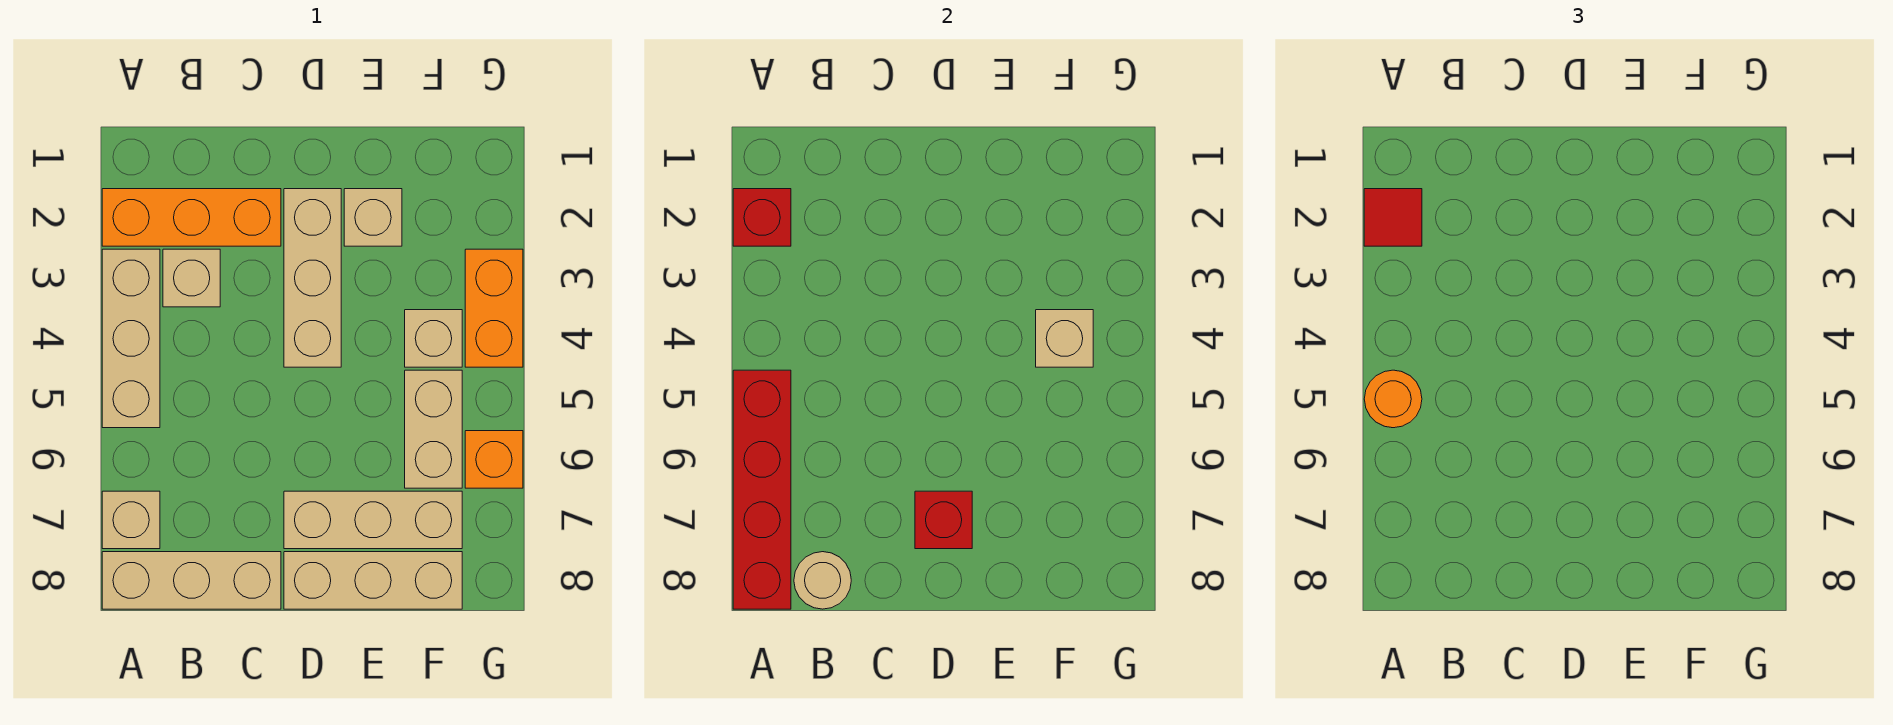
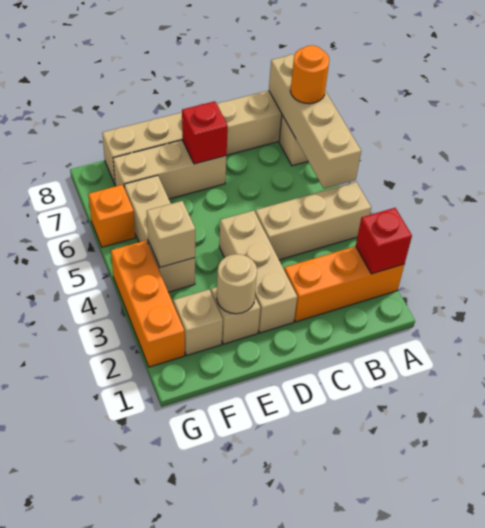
red tile A2 level 3 -> none
tan brick A3:A5 level 1 -> tan brick A4:C4 level 1
red brick A5:A8 level 2 -> tan brick A5:A8 level 2
orange round brick A5 level 3 -> orange round brick A7 level 3
tan brick B3 level 1 -> tan brick F2 level 1
tan round brick B8 level 2 -> tan round brick E2 level 2
orange brick G3:G4 level 1 -> orange brick G2:G4 level 1

